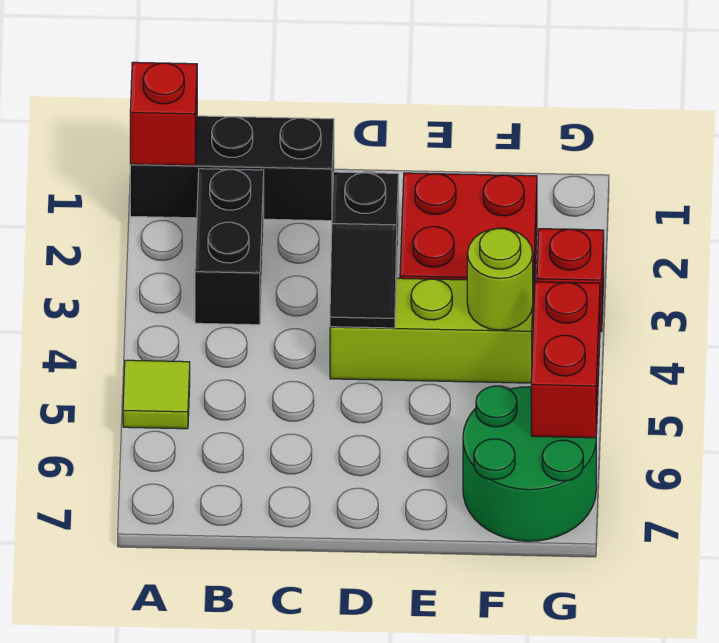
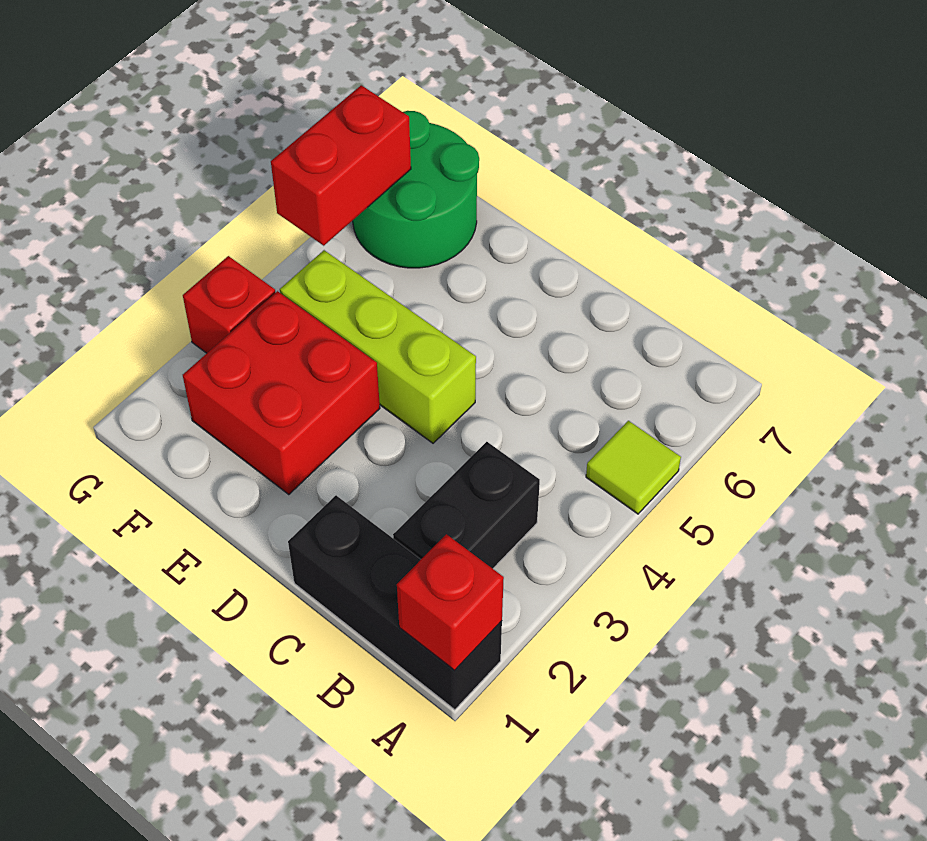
black slope D3:D4 level 2 top 3 -> none
lime round brick F4 level 2 -> none

